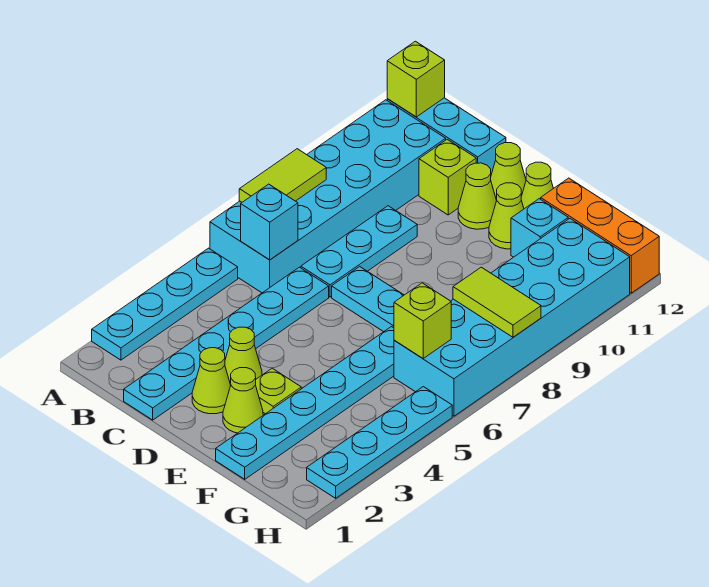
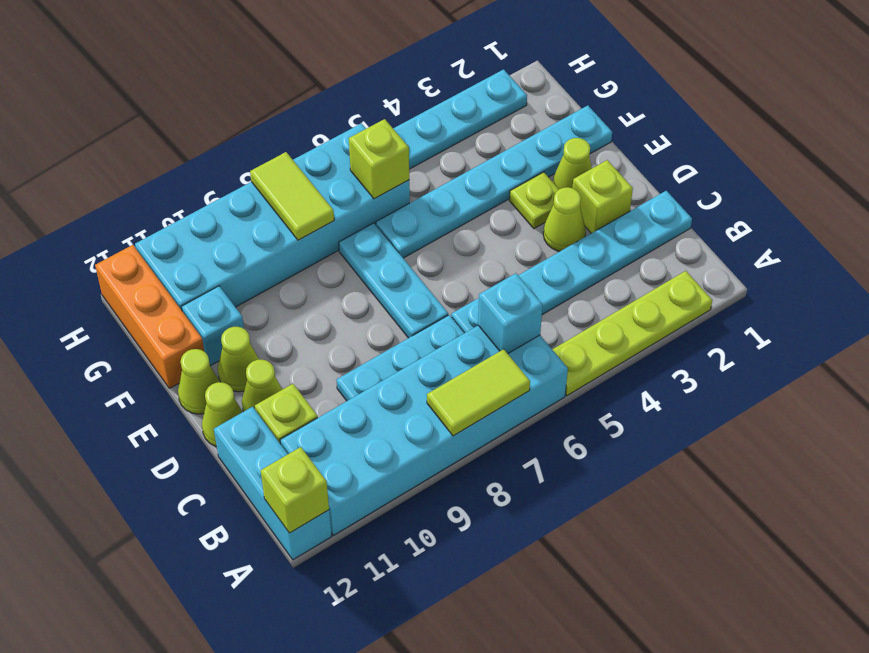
cyan plate A2:A5 level 1 -> lime plate A2:A5 level 1
lime cone D2 level 1 -> lime brick D2 level 1

